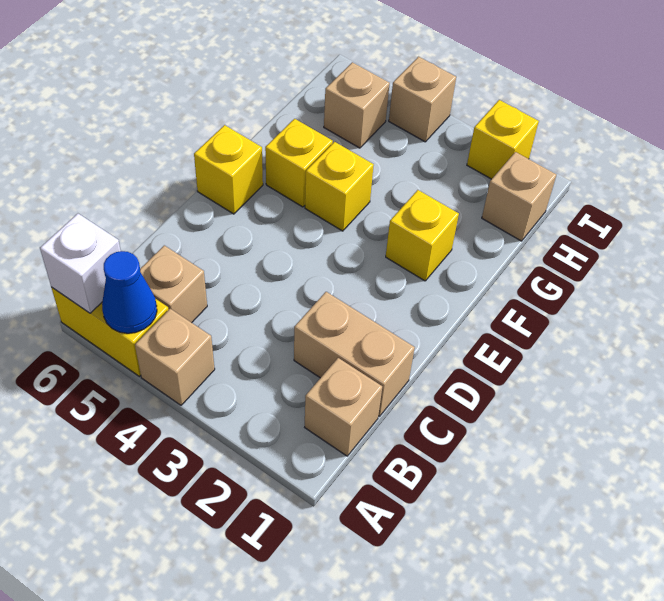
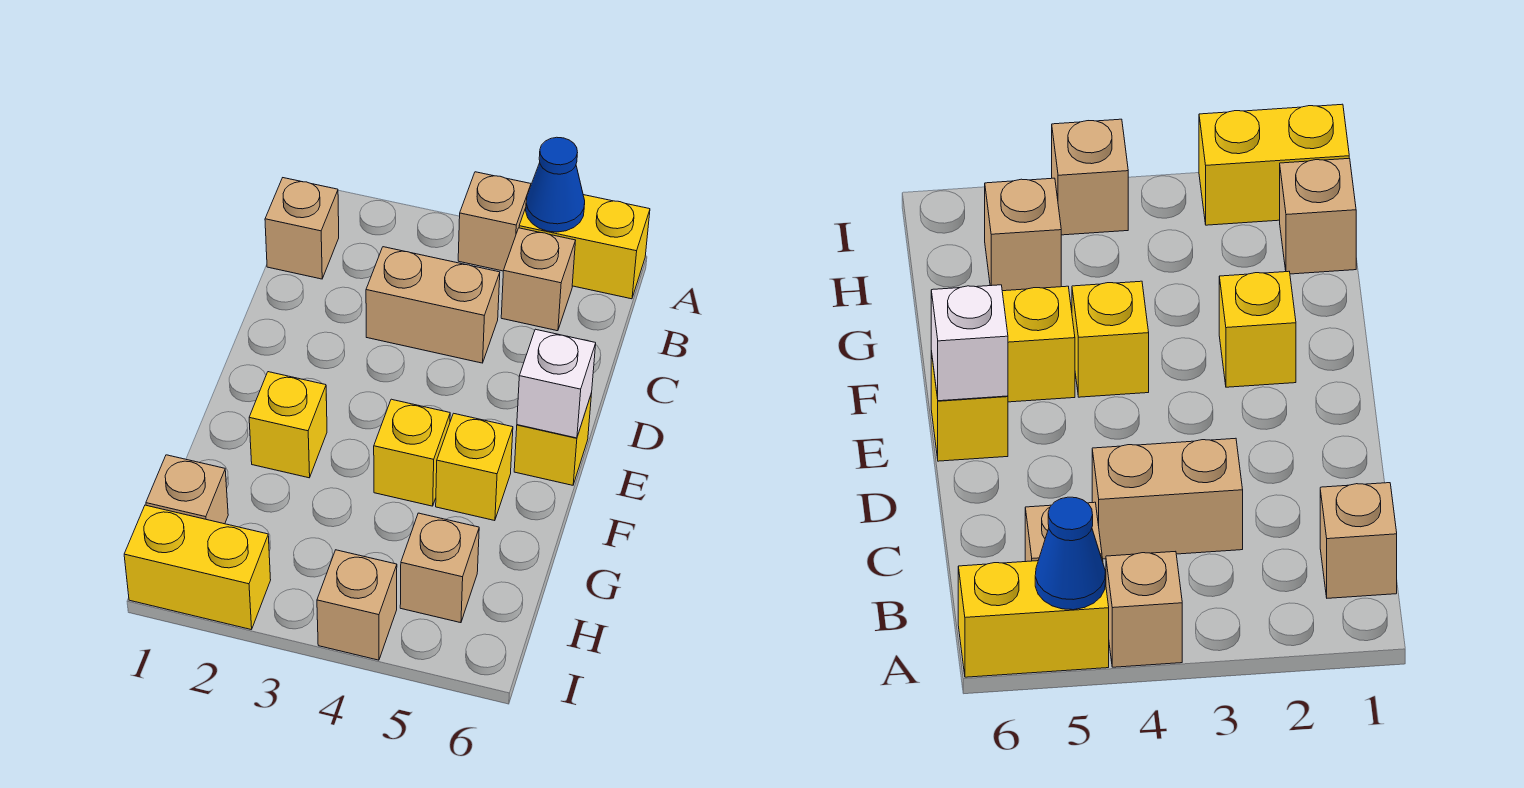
white brick A6 level 2 -> white brick E6 level 2
tan brick C1:C2 level 1 -> tan brick C3:C4 level 1
yellow brick I2 level 1 -> yellow brick I1:I2 level 1

